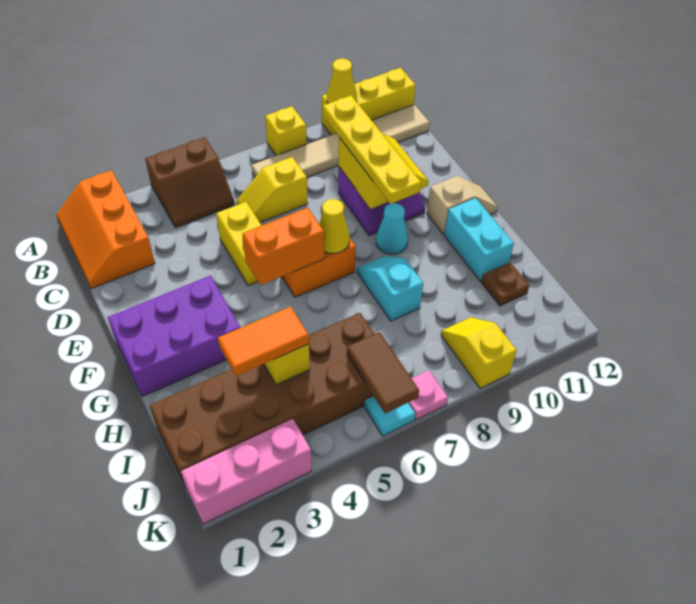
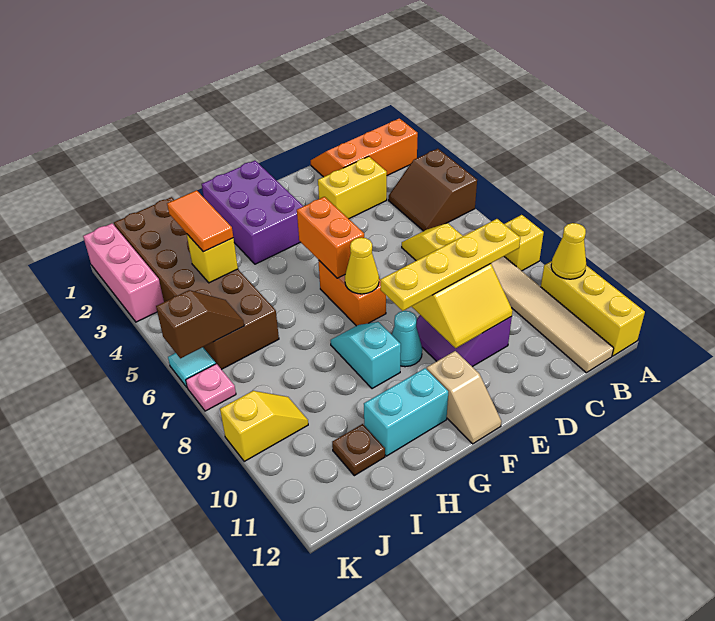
yellow brick D5:E5 level 1 -> yellow brick C3:D3 level 1
cyan slope G8:H8 level 1 top H -> cyan slope G8:G9 level 1 top 9
brown tile J6:K6 level 2 -> brown slope J6:K6 level 2 top K

